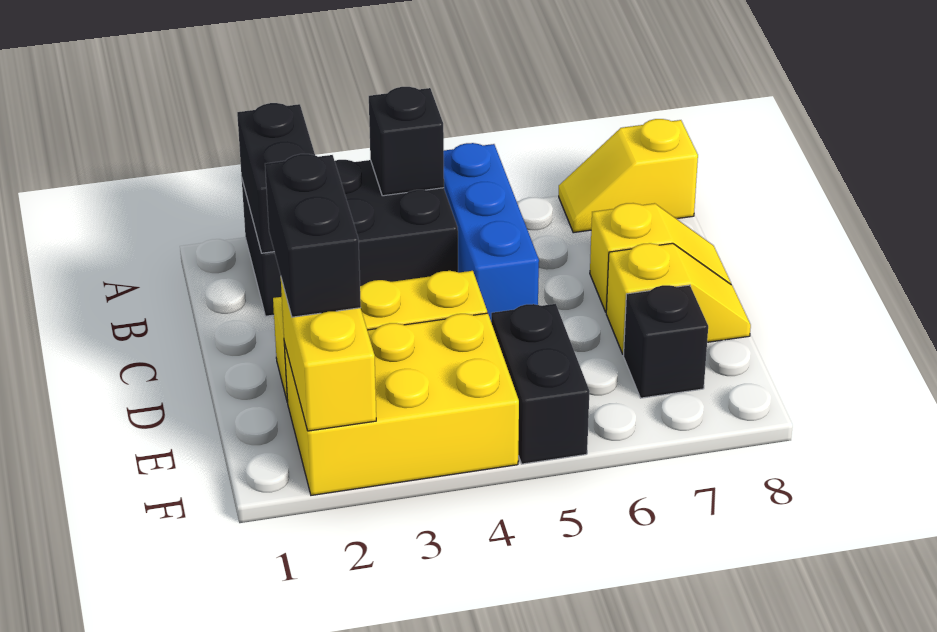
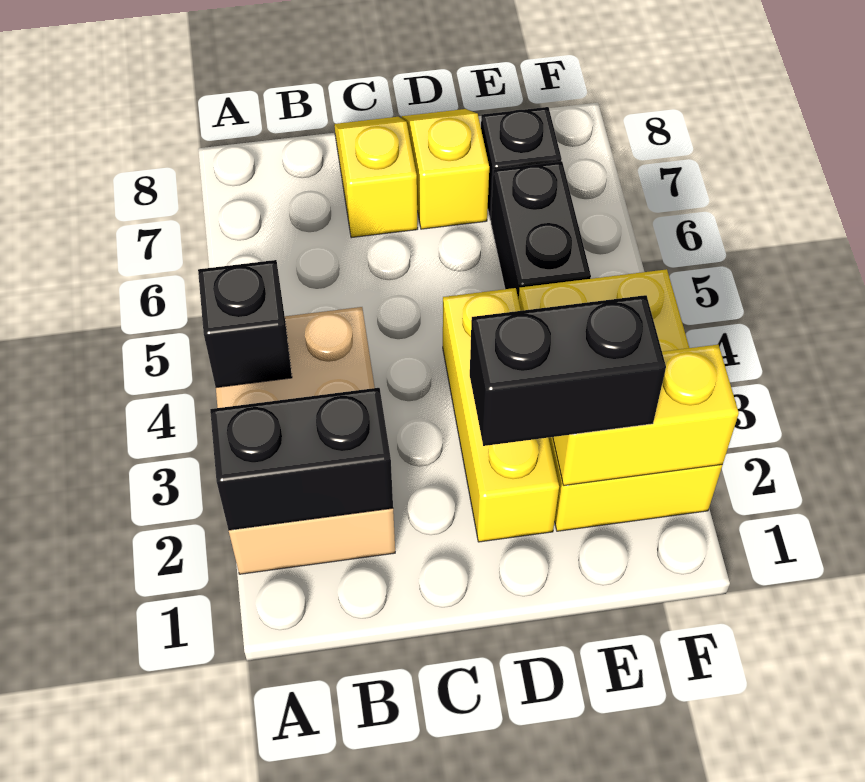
black brick A2:B4 level 1 -> tan brick A2:B4 level 1
blue brick A5:C5 level 1 -> none
yellow slope A7:A8 level 1 top 8 -> none
black brick E5:F5 level 1 -> black brick E5:E6 level 1

